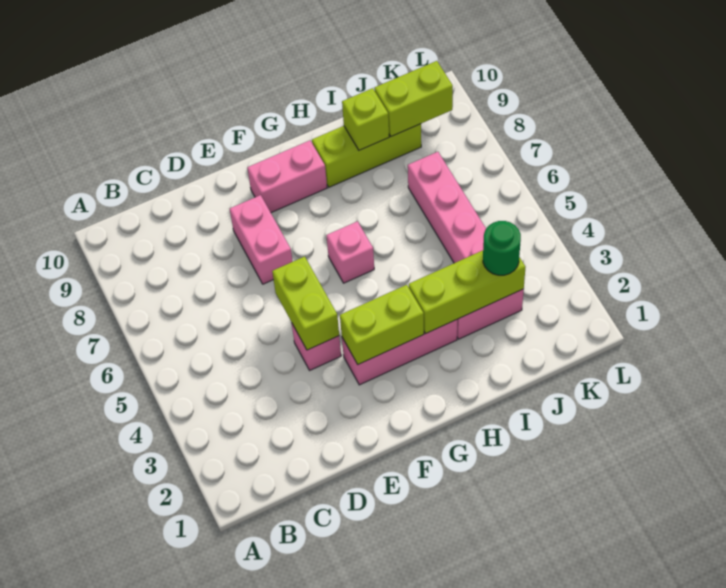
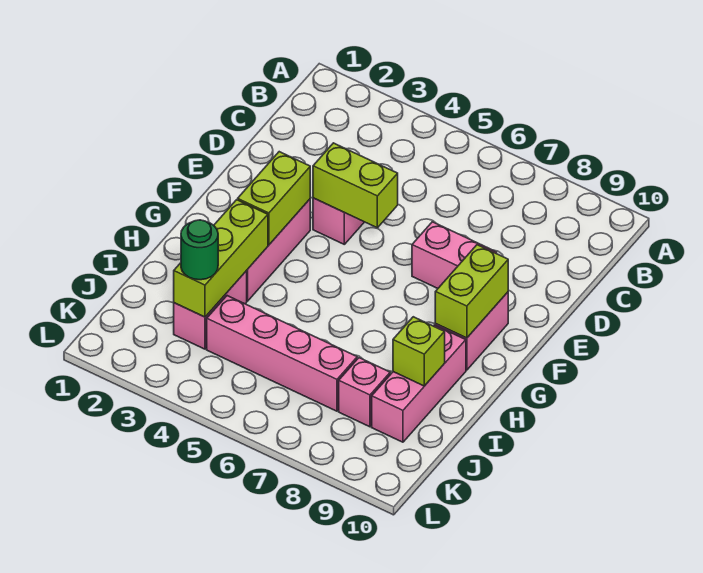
pink brick G6 level 1 -> pink brick J8 level 1
lime brick H9:J9 level 1 -> pink brick H9:J9 level 1
lime brick J9:K9 level 2 -> lime brick F9:G9 level 2

